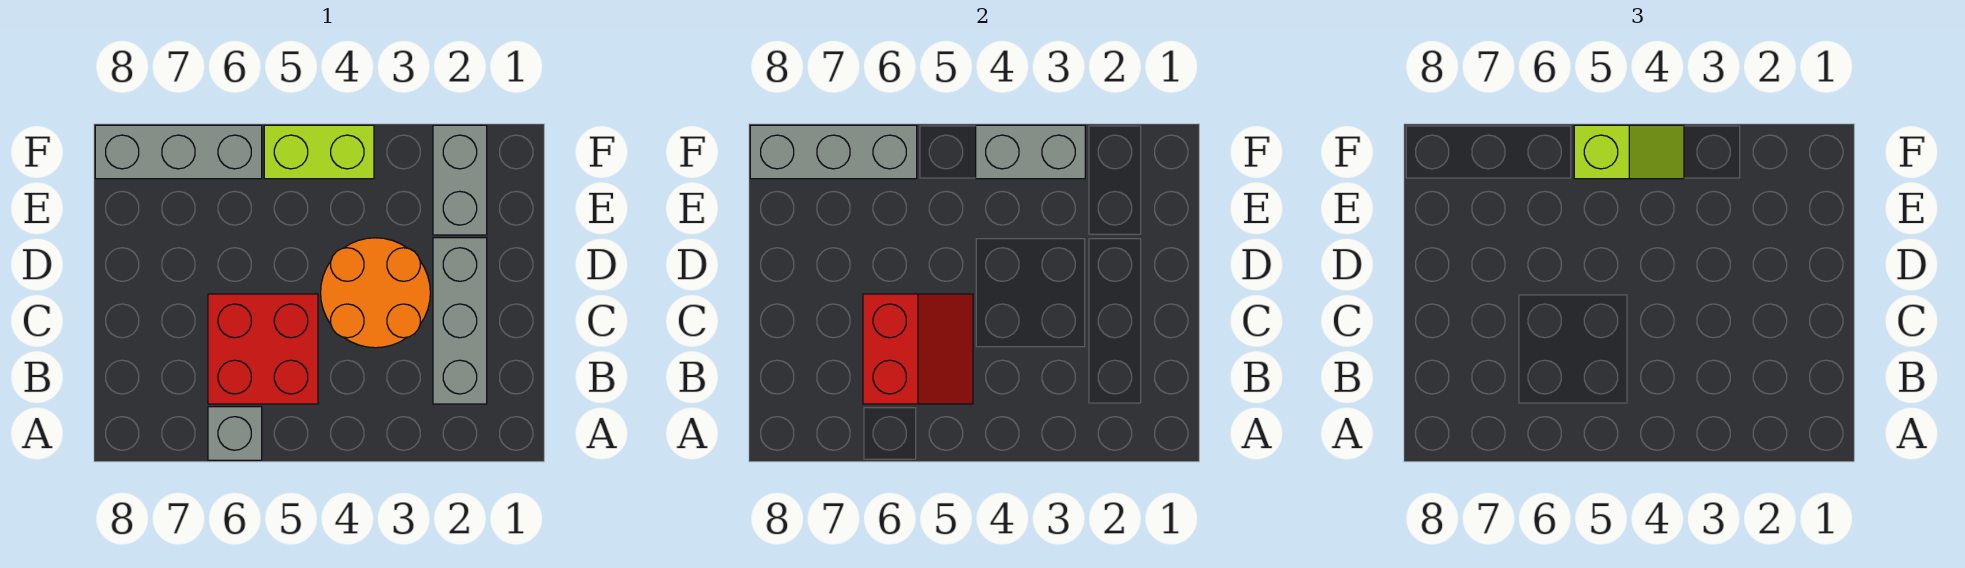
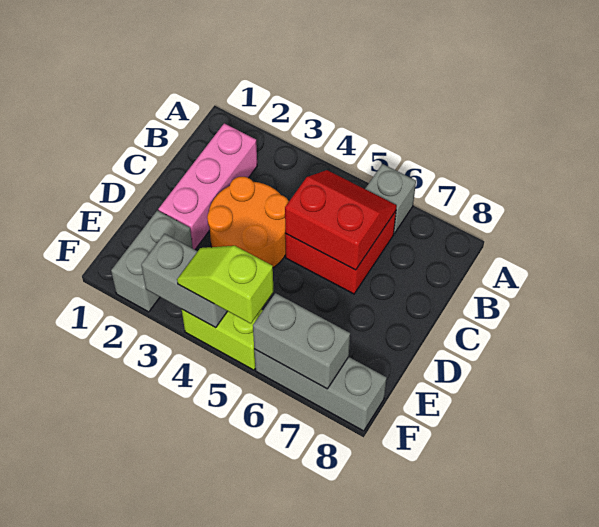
grey brick B2:D2 level 1 -> pink brick B2:D2 level 1
red slope B5:C6 level 2 top 6 -> red slope B5:C6 level 2 top C
grey brick F6:F8 level 2 -> grey brick F6:F7 level 2

